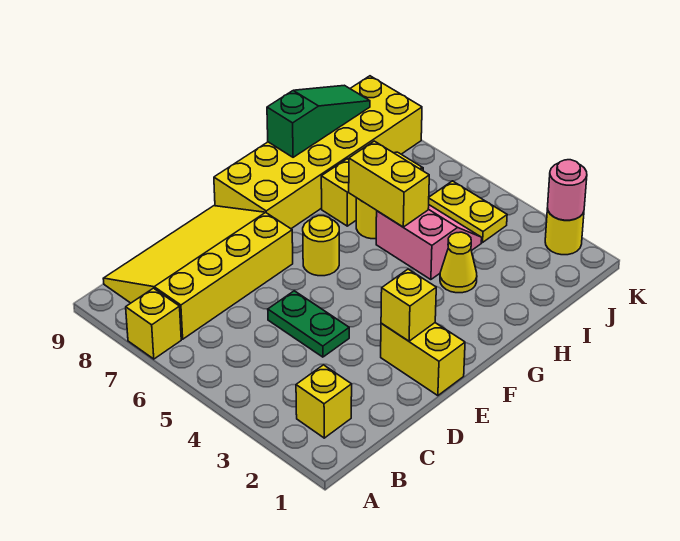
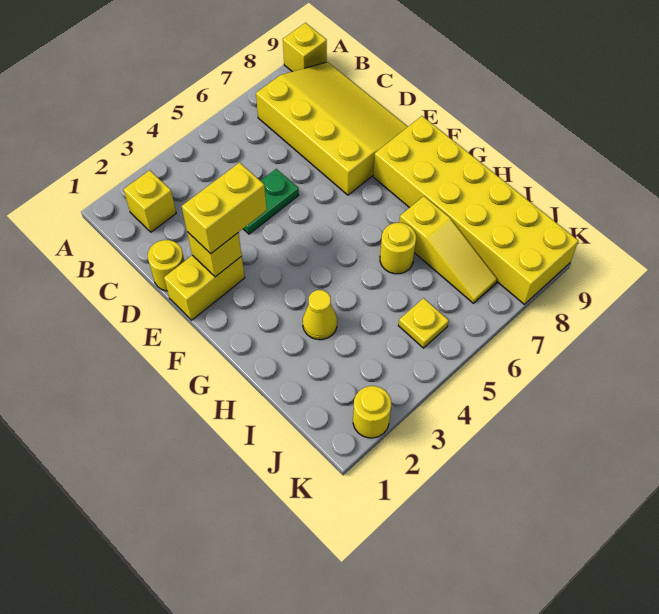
yellow brick A7 level 1 -> yellow brick A9 level 1
yellow round brick F6 level 1 -> yellow round brick D1 level 1
pink slope H4:I5 level 1 top H -> none
yellow brick H5:H6 level 2 -> yellow brick E2:E3 level 3
green slope H9:J9 level 2 top H -> none
yellow plate J4:J5 level 1 -> yellow plate J5 level 1
pink round brick K2 level 2 -> none

